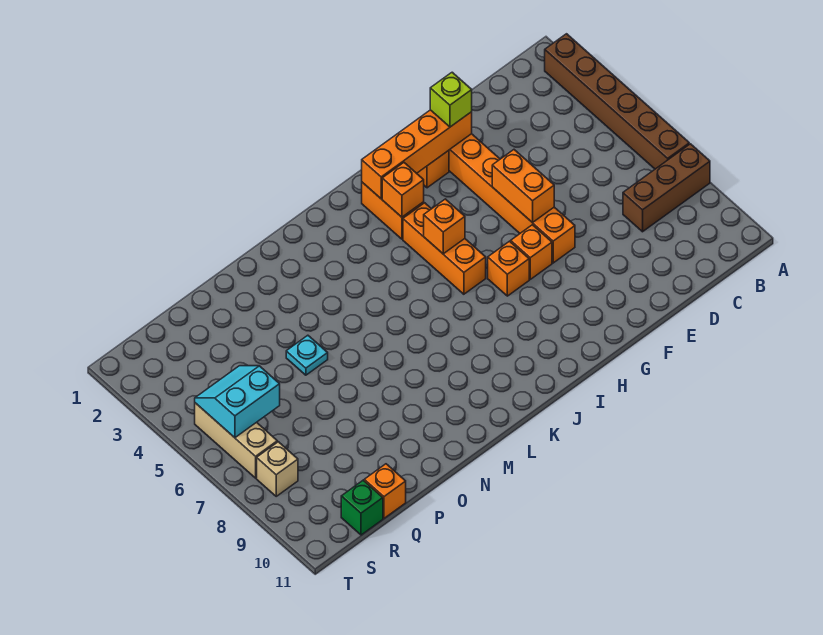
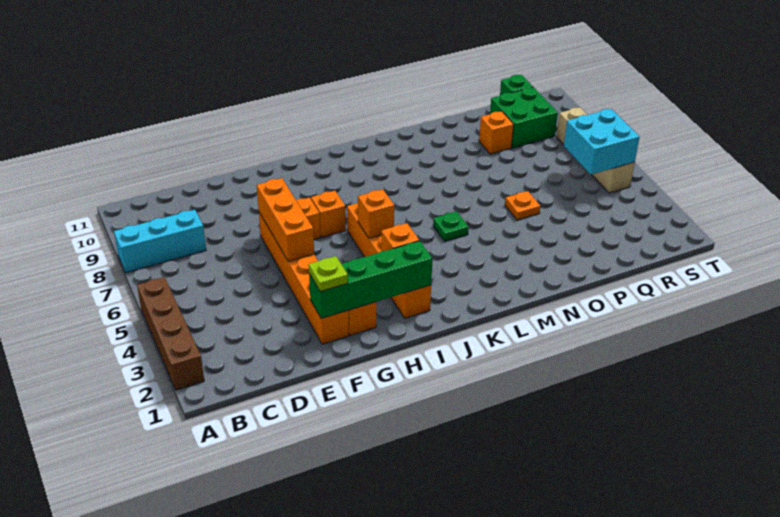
brown brick A2:A7 level 1 -> brown brick A2:A5 level 1
brown brick A8:C8 level 1 -> cyan brick A8:C8 level 1
orange brick F2:I2 level 2 -> green brick F2:I2 level 2
lime brick F2 level 3 -> lime plate F2 level 3
orange brick F5:F6 level 2 -> orange brick F5:F7 level 2
none -> green plate L5 level 1
cyan plate O5 level 1 -> orange plate O5 level 1
none -> green brick Q9:R10 level 1
orange brick Q11 level 1 -> orange brick P9 level 1
cyan slope R5:S6 level 2 top 6 -> cyan brick R5:S6 level 2

